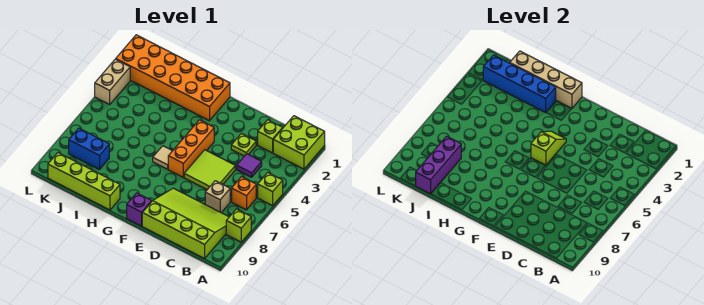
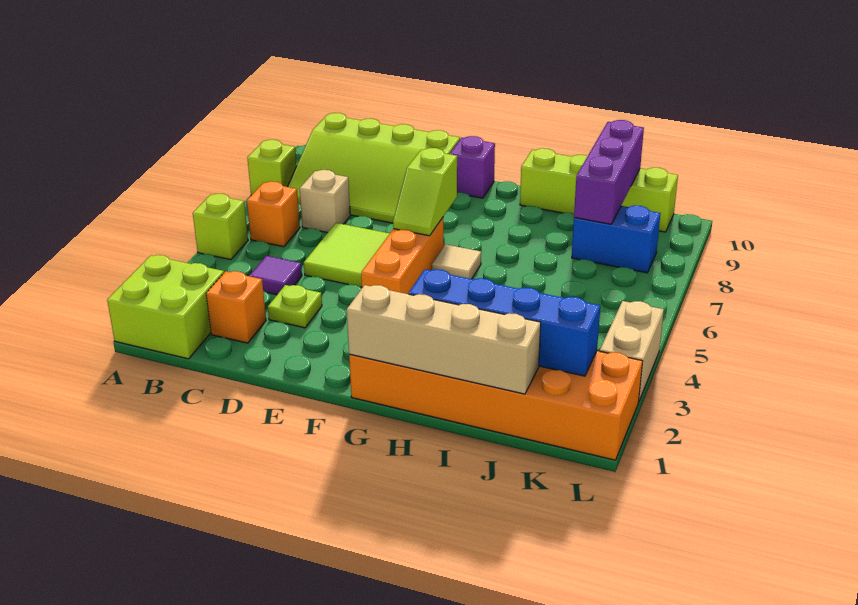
lime brick C2 level 1 -> orange brick C2 level 1
lime slope F4:F5 level 2 top 5 -> lime slope F6:F7 level 2 top 7

